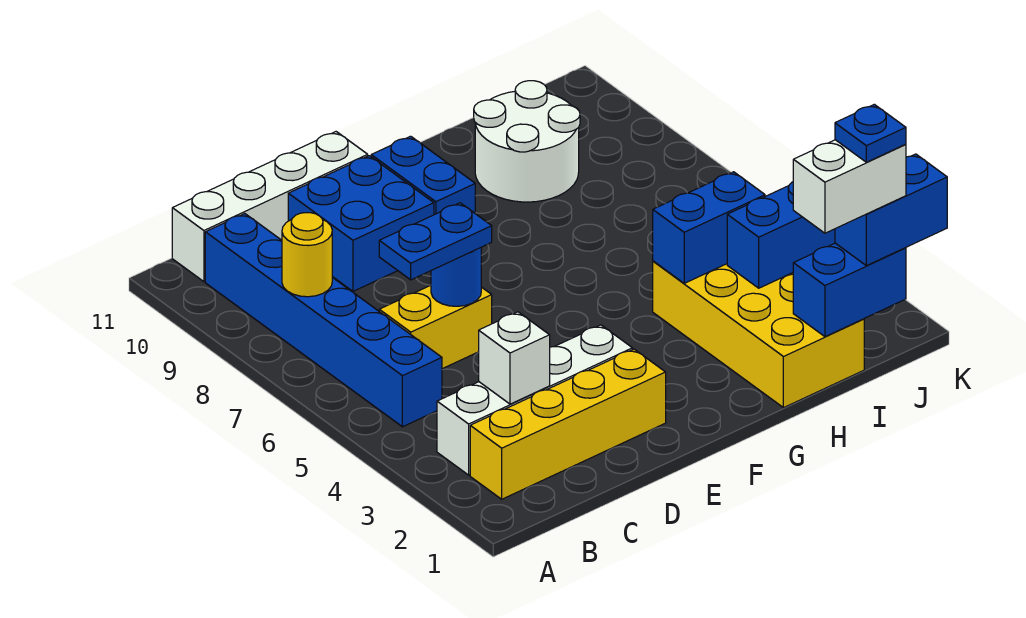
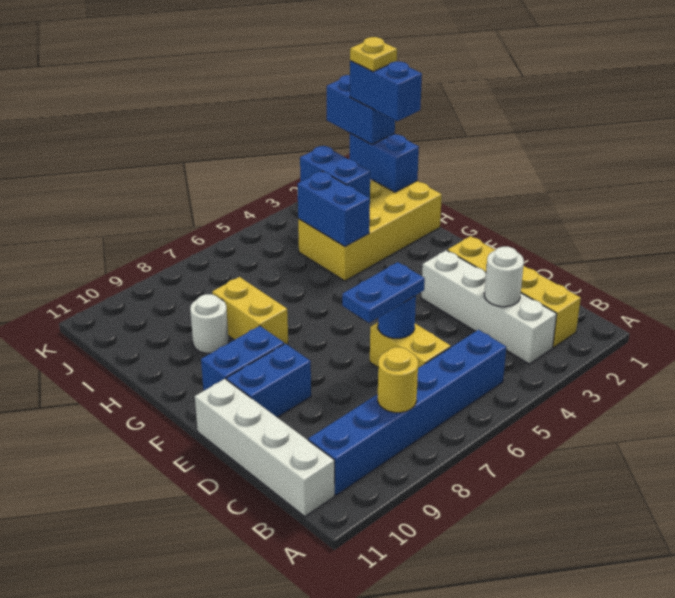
white brick C3 level 2 -> white round brick C3 level 2
blue plate C6:D6 level 3 -> blue plate D6:D7 level 3
blue brick D9:E10 level 1 -> blue brick E9:E10 level 1
none -> yellow brick G8:H8 level 1
white round brick H9:I10 level 1 -> white round brick H9 level 1
white brick I1:J1 level 4 -> blue brick I1:J1 level 4
blue plate J1 level 5 -> yellow plate J1 level 5

